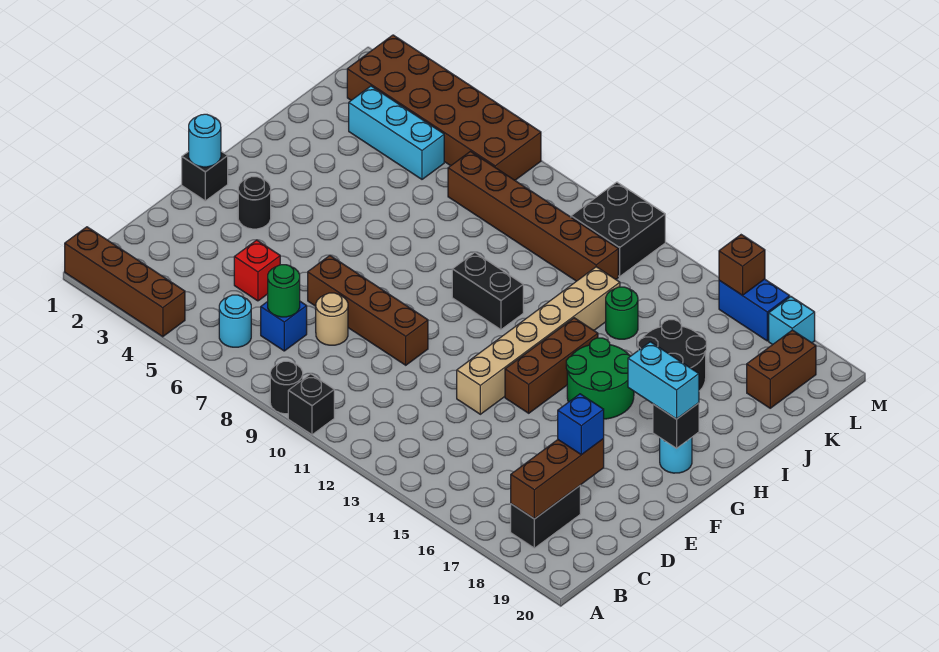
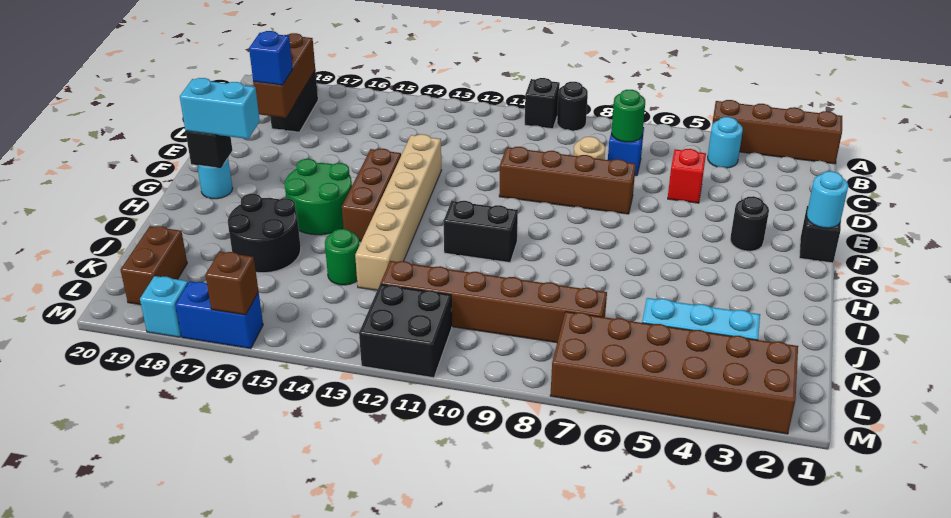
cyan round brick B6 level 1 -> cyan round brick B4 level 1

